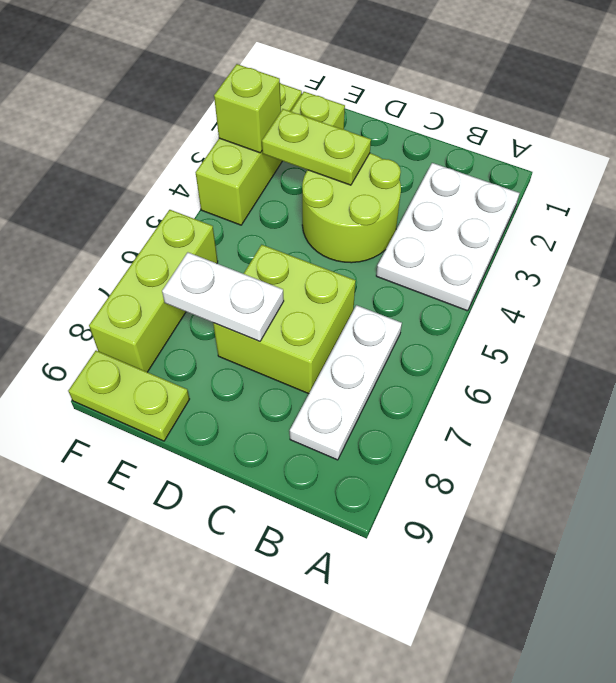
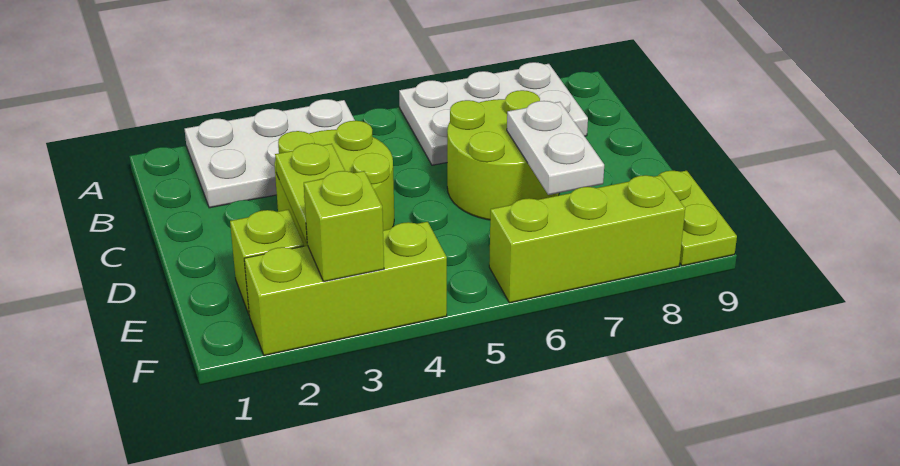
white plate B6:B8 level 1 -> white plate A6:B8 level 1
lime brick C6:D7 level 1 -> lime round brick C6:D7 level 1

